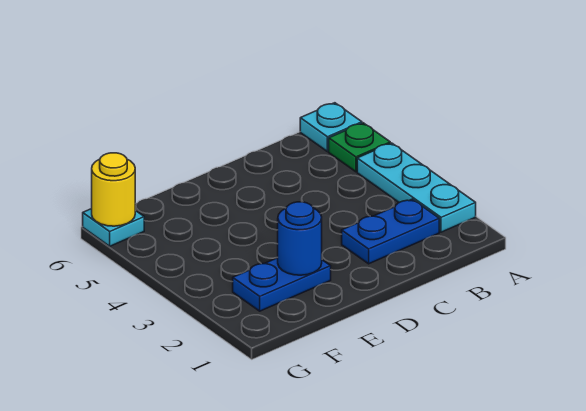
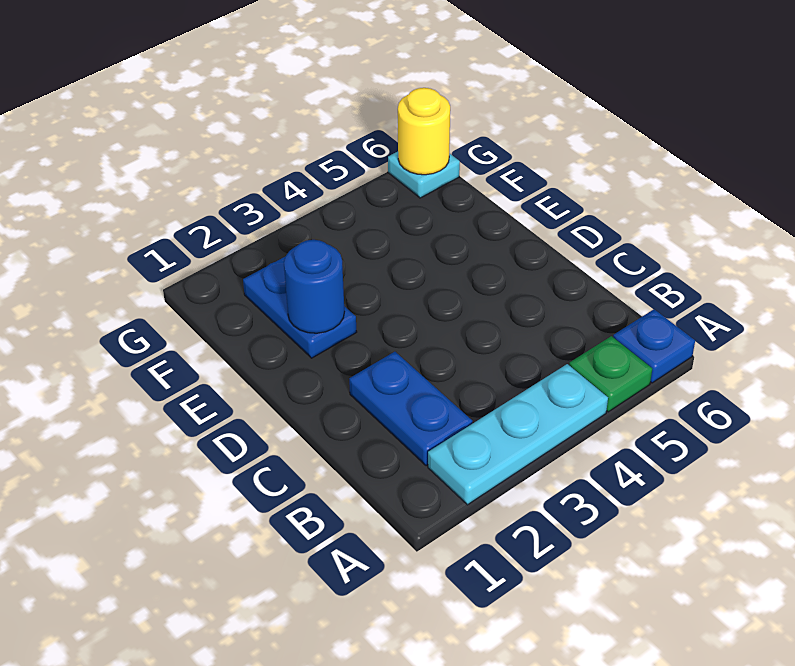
cyan plate A6 level 1 -> blue plate A6 level 1

